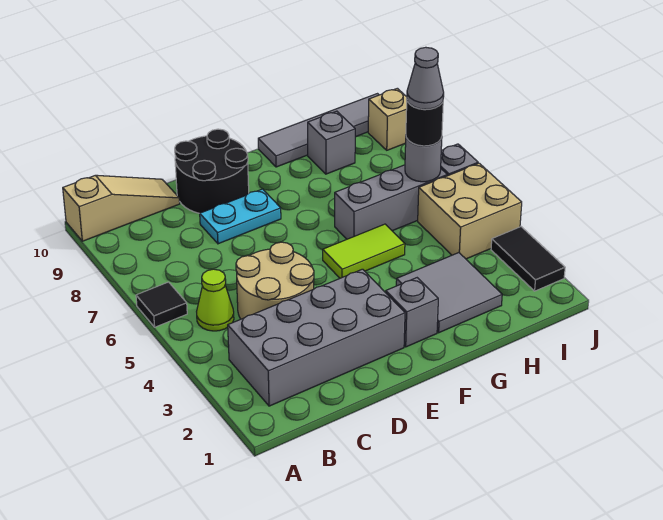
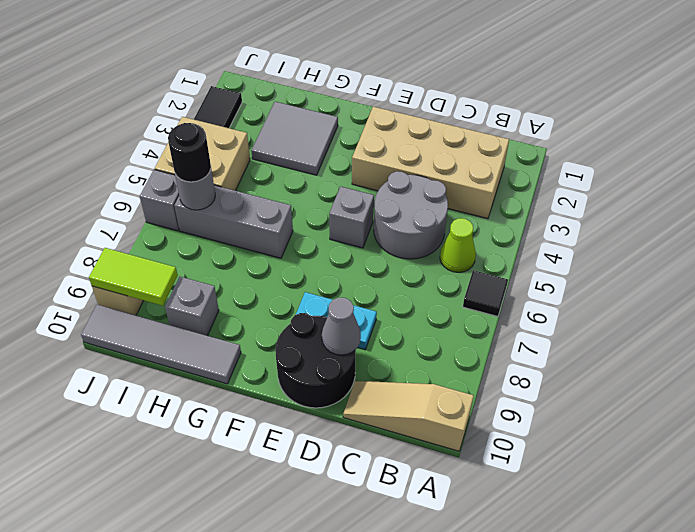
grey brick B2:E3 level 1 -> tan brick B2:E3 level 1
tan round brick C4:D5 level 1 -> grey round brick C4:D5 level 1
grey brick F2 level 1 -> grey brick E5 level 1
lime tile F5:G5 level 1 -> lime tile I9:J9 level 2
grey cone I6 level 4 -> grey cone D9 level 2

